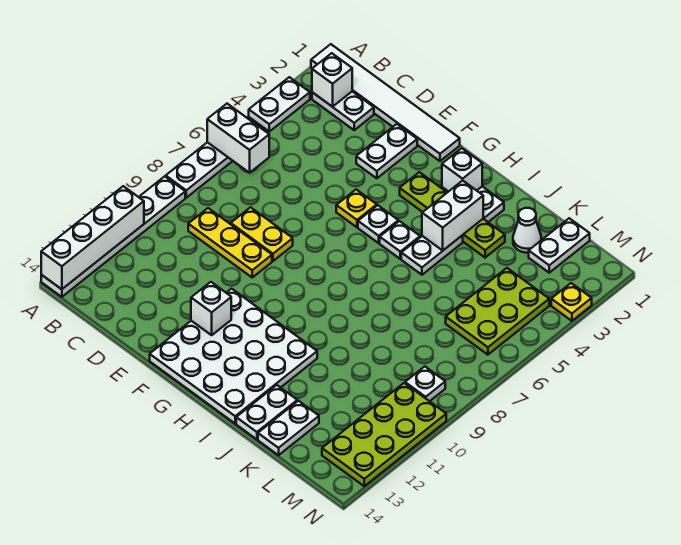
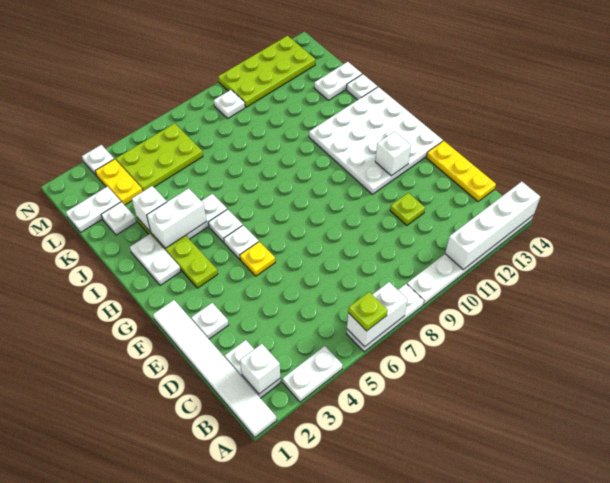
white brick A6:B6 level 2 -> white brick A6:A7 level 2
none -> lime plate A6 level 3
yellow plate C9:E9 level 1 -> yellow plate C14:E14 level 1
yellow plate D8:E8 level 1 -> yellow plate L3:M3 level 1
none -> lime plate D11 level 1
white plate E2:E3 level 1 -> white plate E2 level 1
white brick H2 level 2 -> white brick J3 level 2
white plate J13:J14 level 1 -> white plate J14 level 1
white cone K2 level 1 -> white plate K2 level 1
yellow plate N3 level 1 -> white plate N3 level 1

